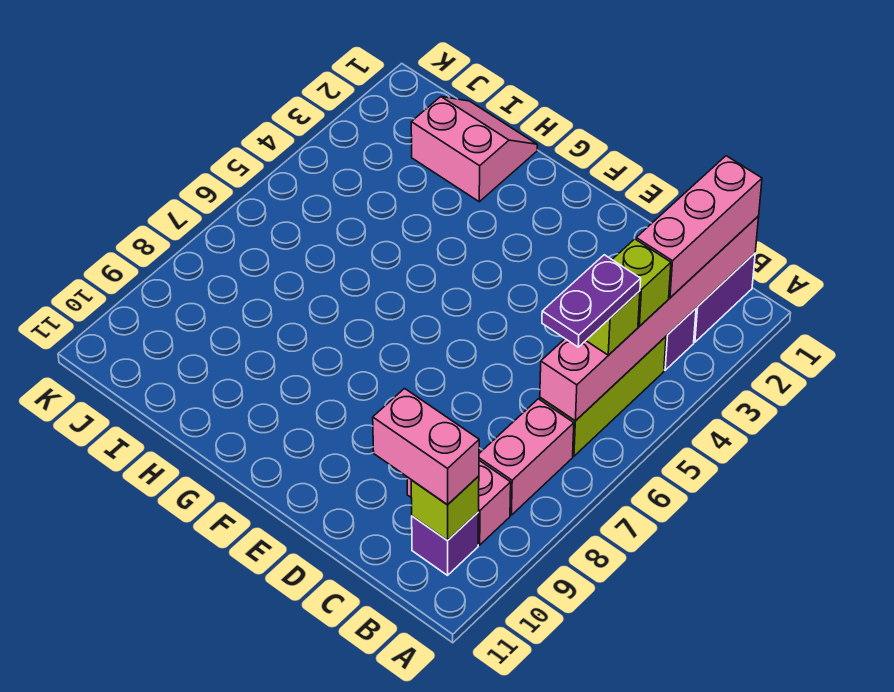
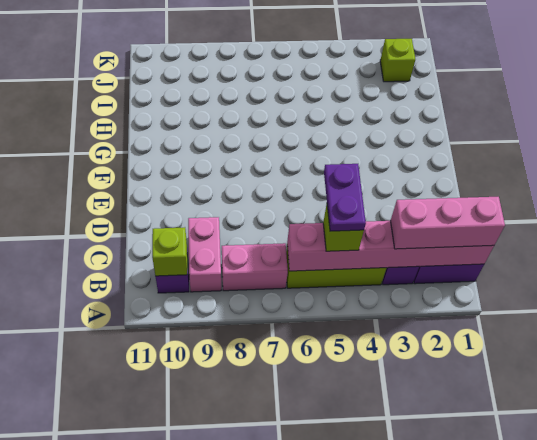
lime brick B4 level 3 -> lime brick J2 level 1
purple plate B5:B6 level 4 -> purple plate B5:C5 level 4
pink brick B10:C10 level 3 -> none
pink slope H1:I2 level 1 top 2 -> none

